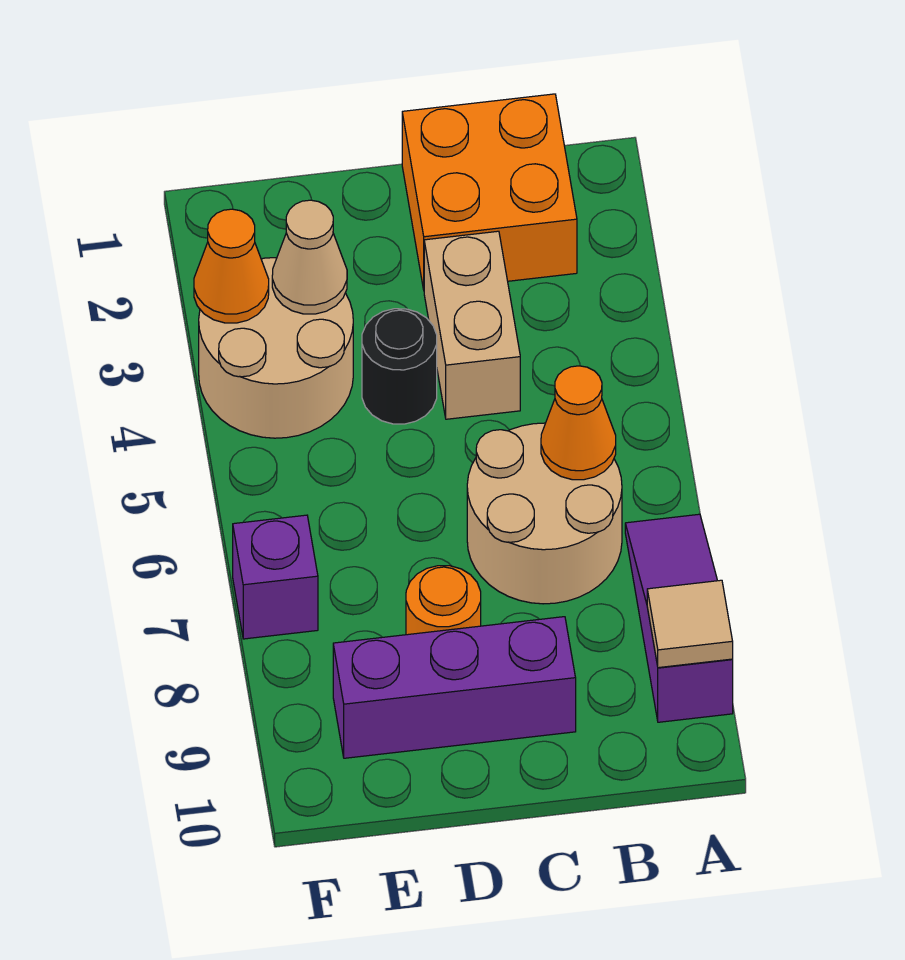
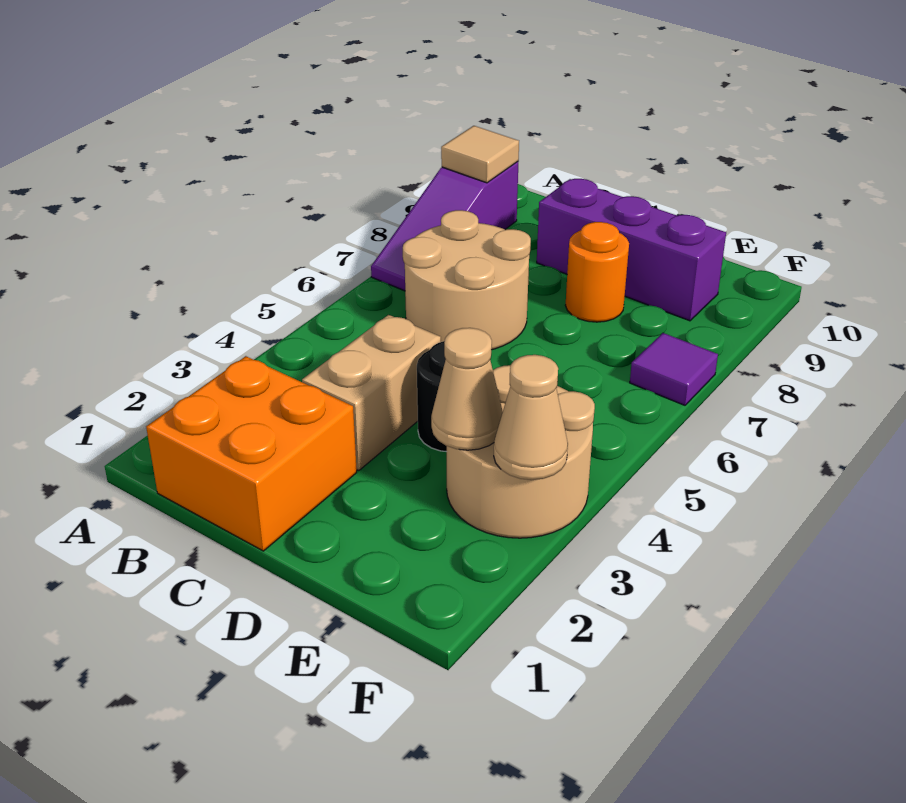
orange cone B6 level 2 -> none
orange cone F3 level 2 -> tan cone F3 level 2
purple brick F7 level 1 -> purple tile F7 level 1

